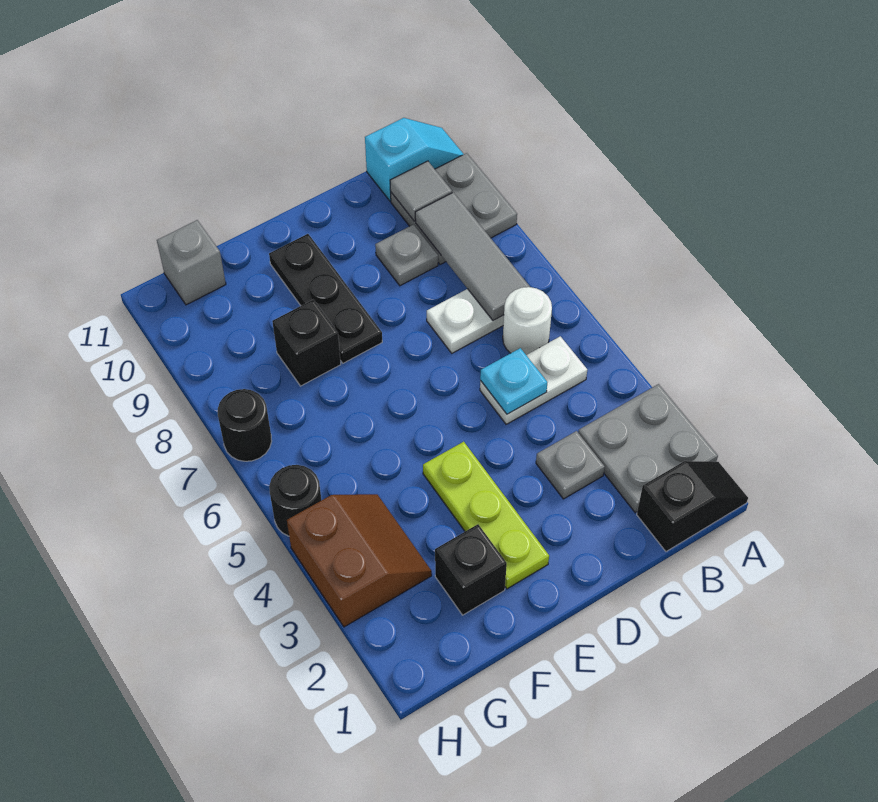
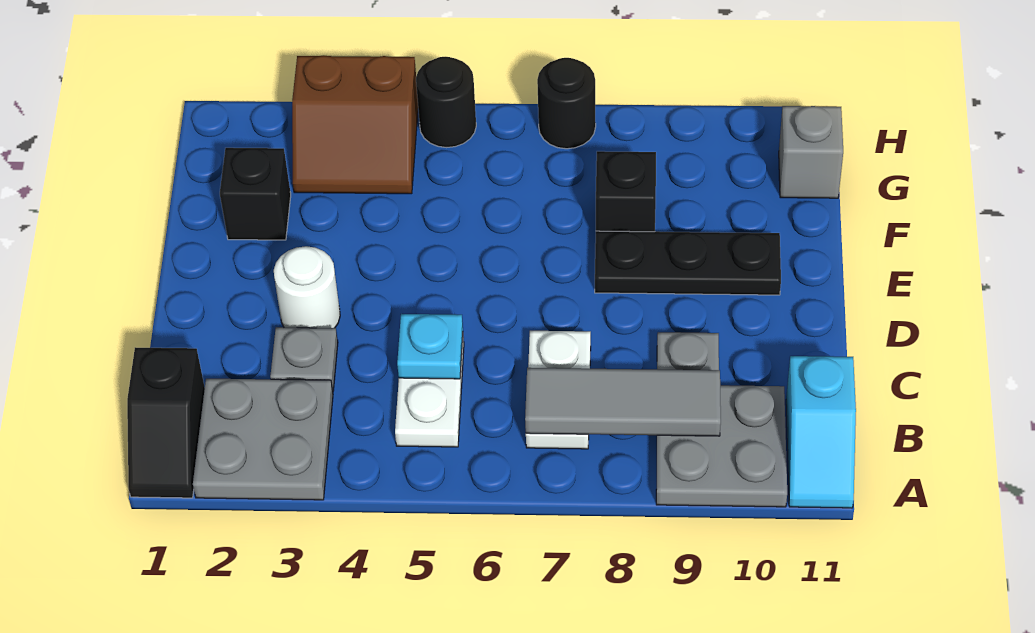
white round brick B6 level 1 -> white round brick D3 level 1
grey tile B10 level 2 -> none
lime plate E2:E4 level 1 -> none

